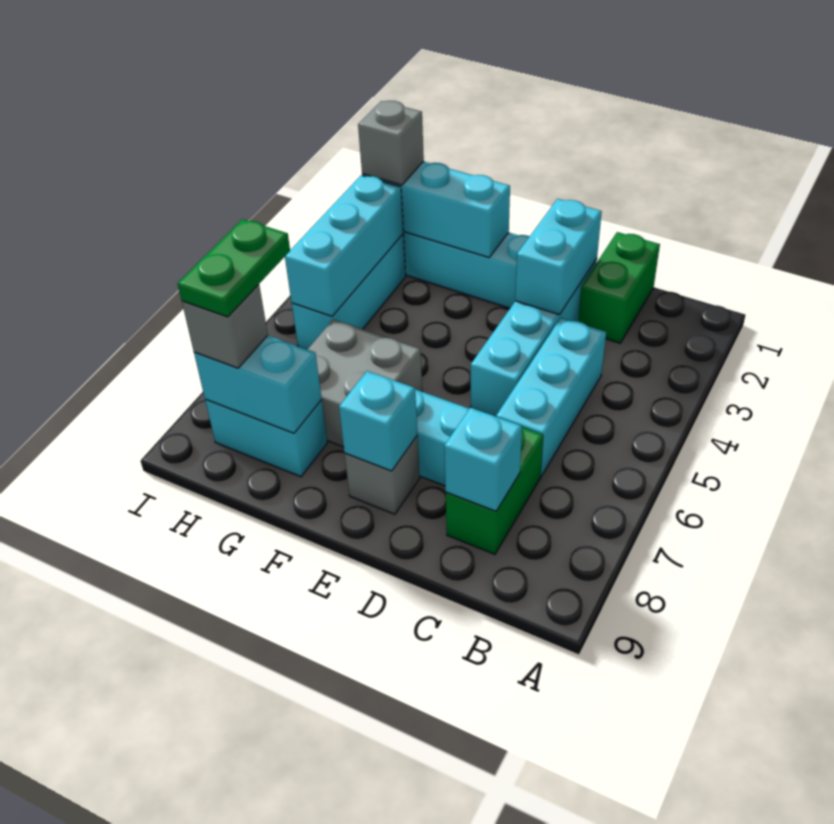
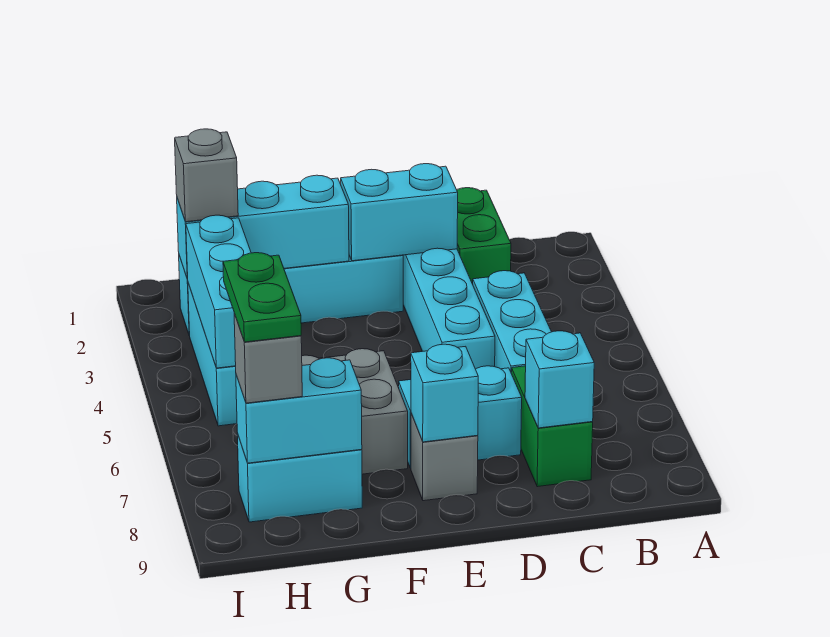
cyan brick D2:D3 level 2 -> cyan brick D2:E2 level 2

